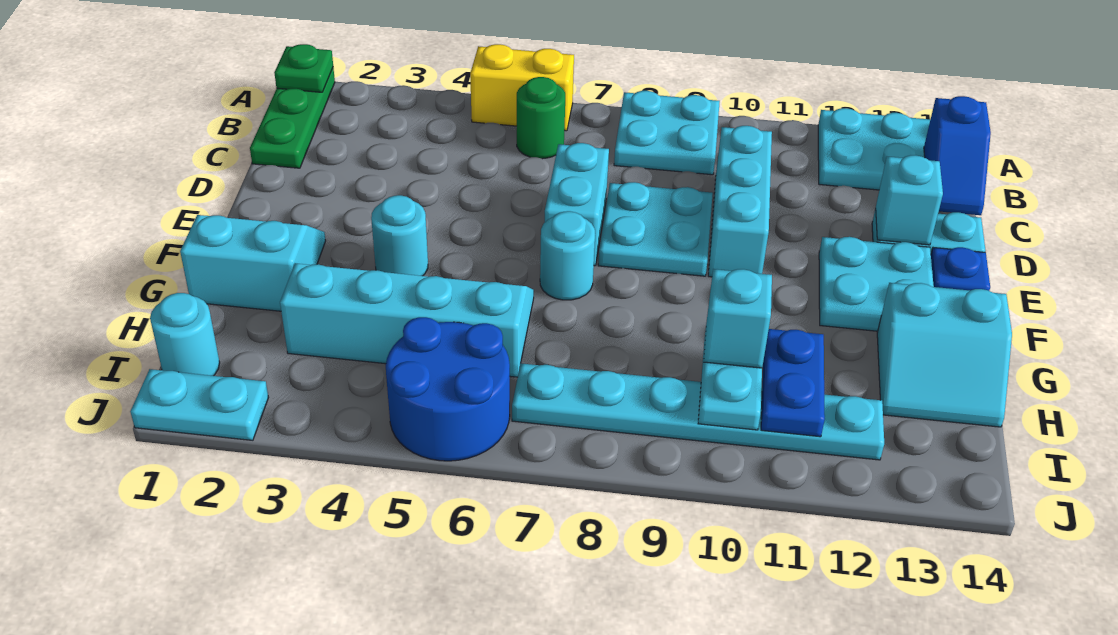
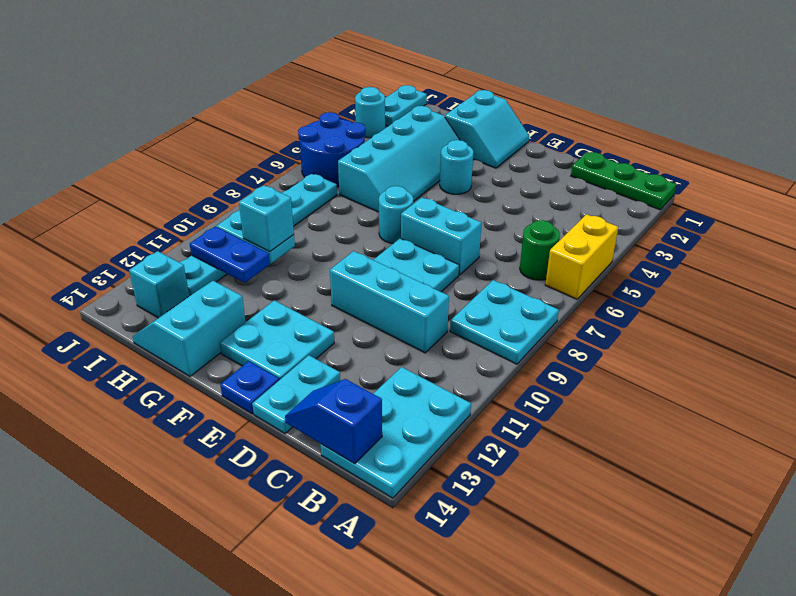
green plate A1 level 2 -> none
cyan brick D13 level 2 -> cyan brick I13 level 1
cyan round brick I1 level 1 -> cyan round brick J3 level 1

